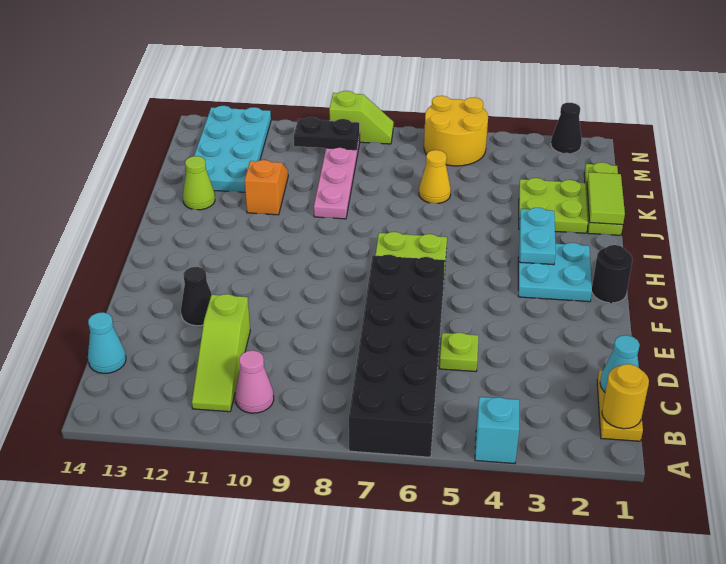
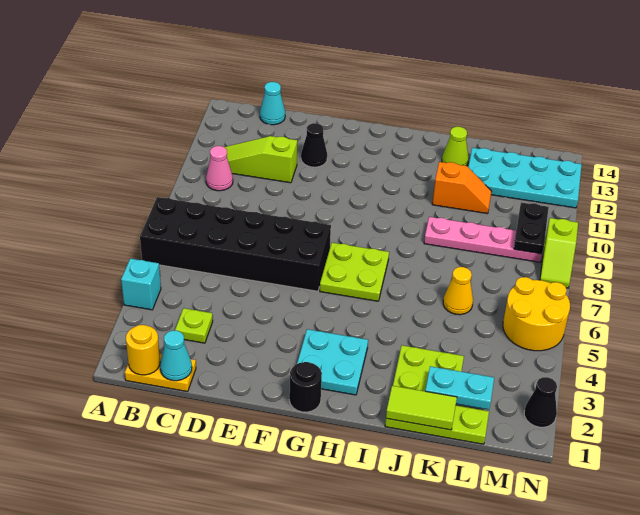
lime plate D5 level 1 -> lime plate C3 level 1
cyan plate H3:I3 level 2 -> cyan plate K2:L2 level 2

